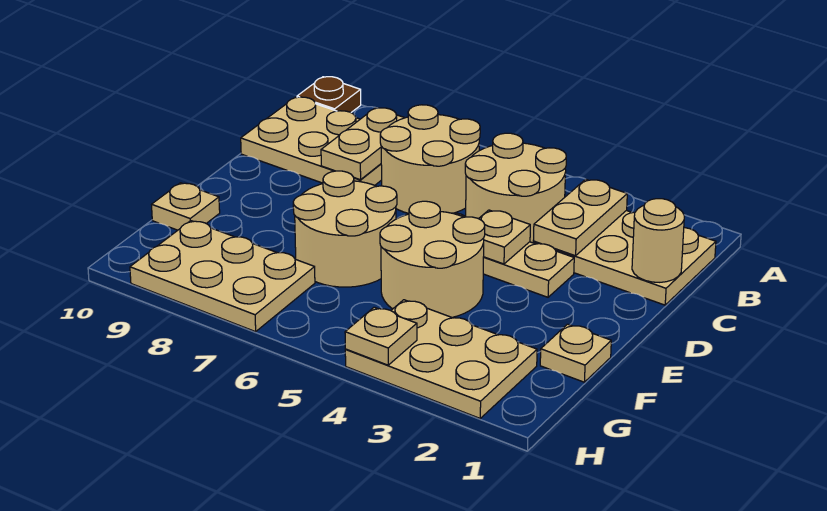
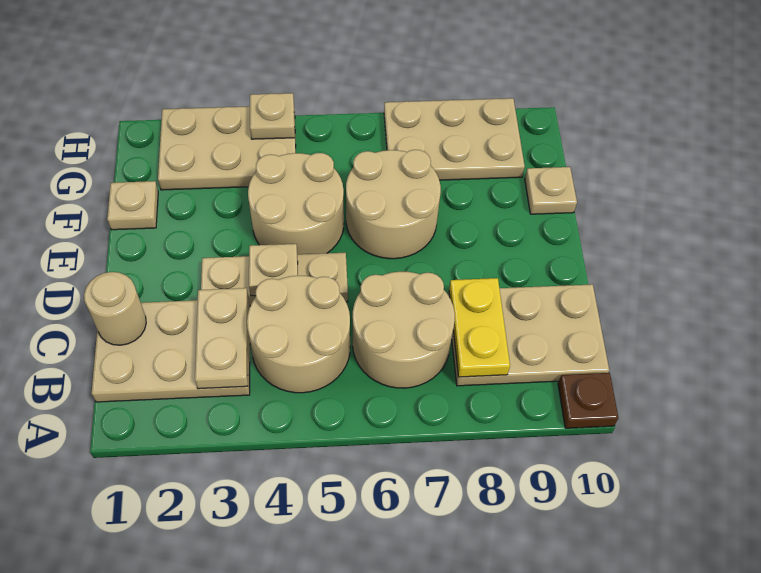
tan plate B8:C8 level 2 -> yellow plate B8:C8 level 2

